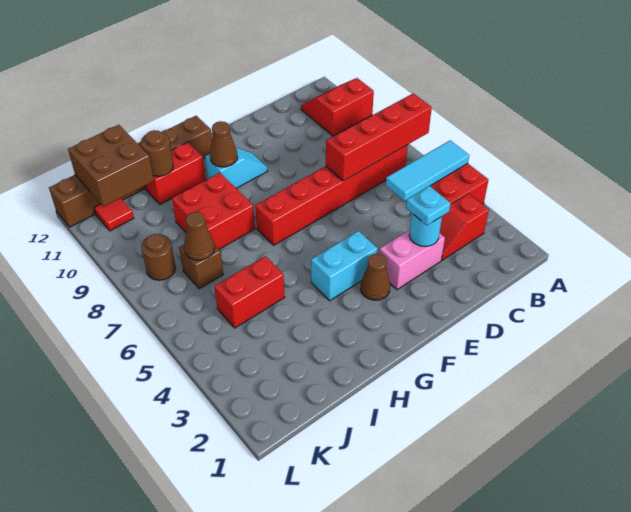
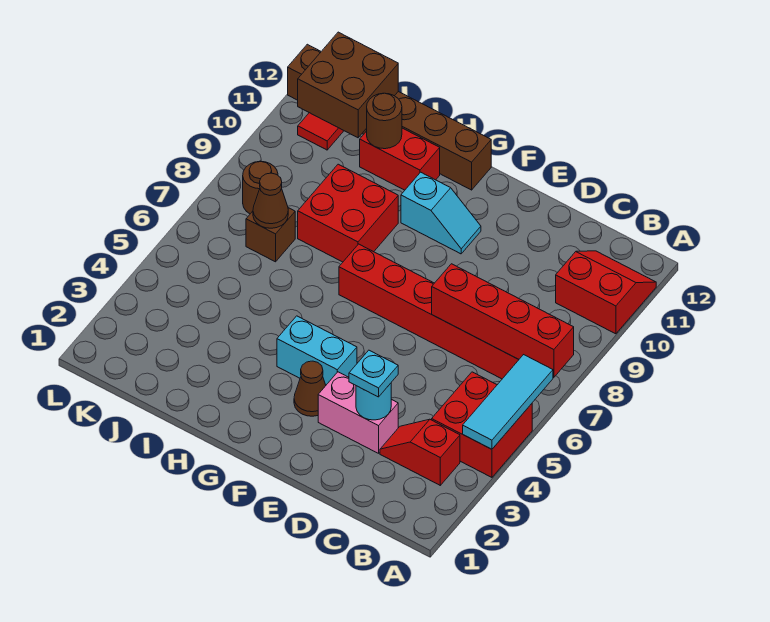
cyan tile A5:C5 level 2 -> cyan tile A4:A6 level 2
brown cone G10 level 2 -> none
red brick I5:J5 level 1 -> none

